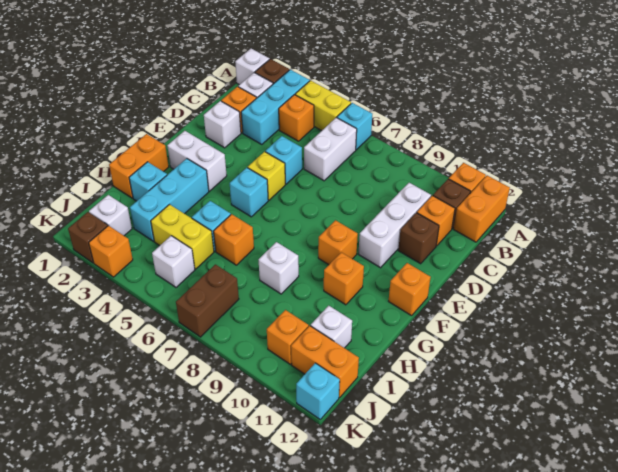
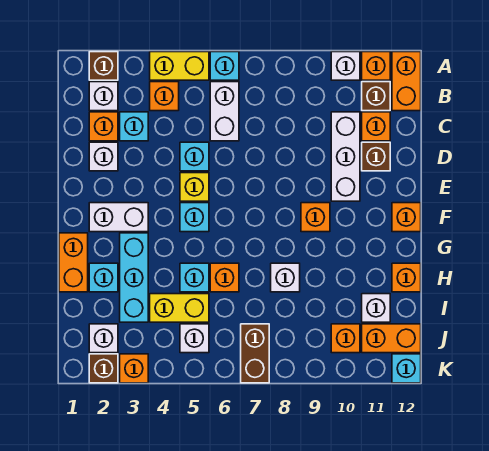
white brick A1 level 1 -> white brick A10 level 1
cyan brick A3:C3 level 1 -> cyan brick C3 level 1
orange brick G10 level 1 -> orange brick H12 level 1

